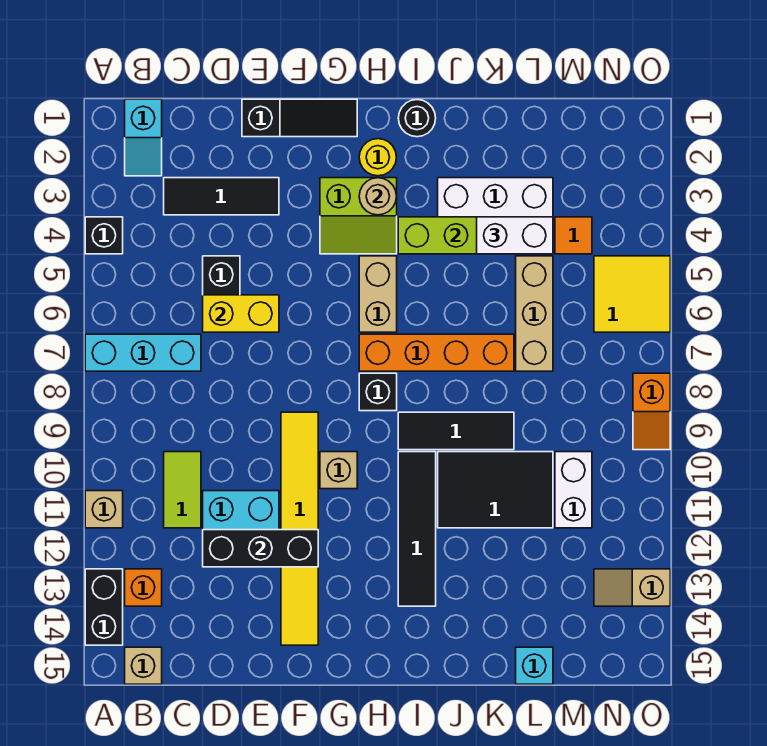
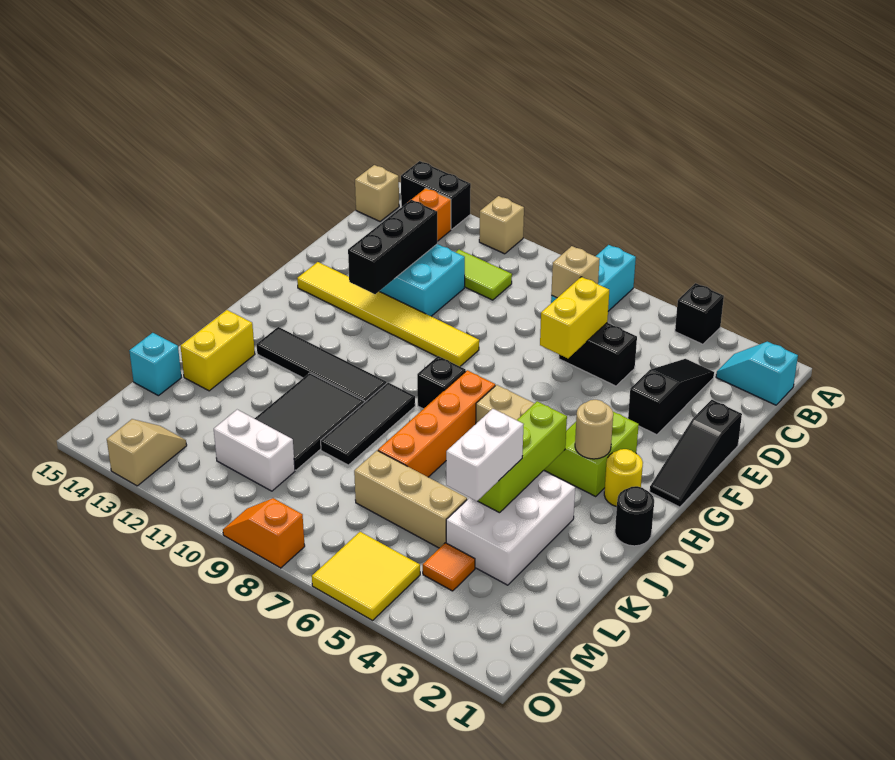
black tile C3:E3 level 1 -> black slope C3:E3 level 1 top E
tan brick G10 level 1 -> tan brick C7 level 2
none -> yellow brick J14:K14 level 1

